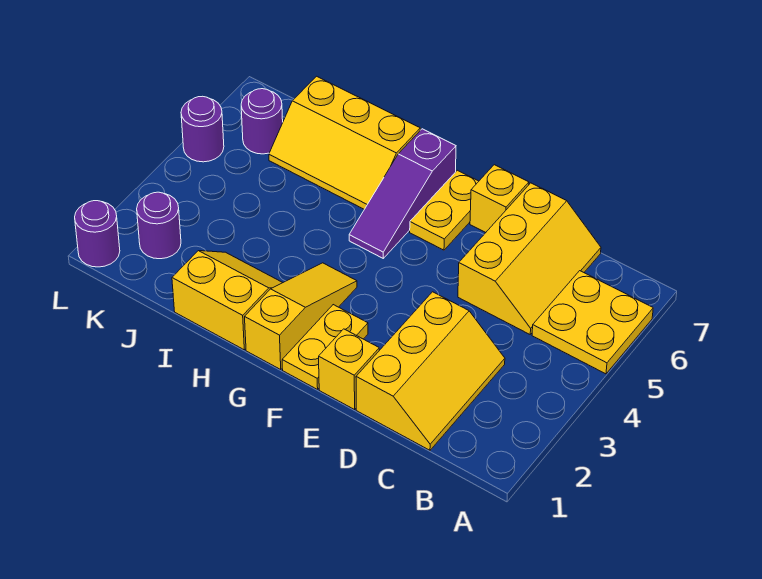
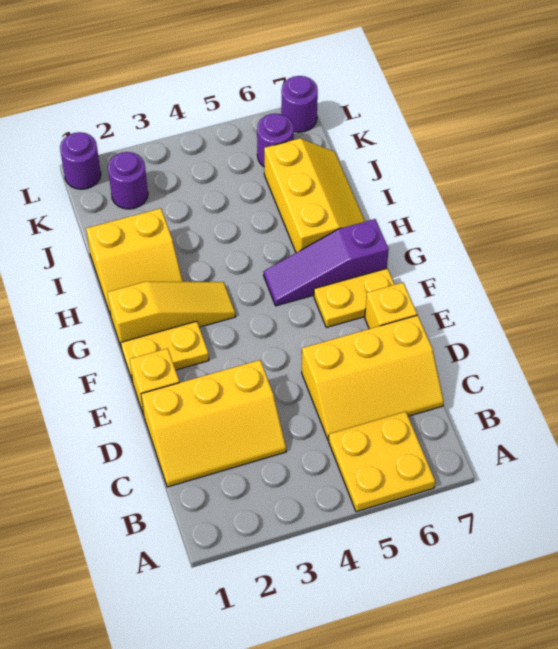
yellow slope H1:I2 level 1 top 1 -> yellow slope H1:I2 level 1 top I
yellow slope H6:J7 level 1 top 7 -> yellow slope H6:J7 level 1 top 6
purple round brick L5 level 1 -> purple round brick L7 level 1

